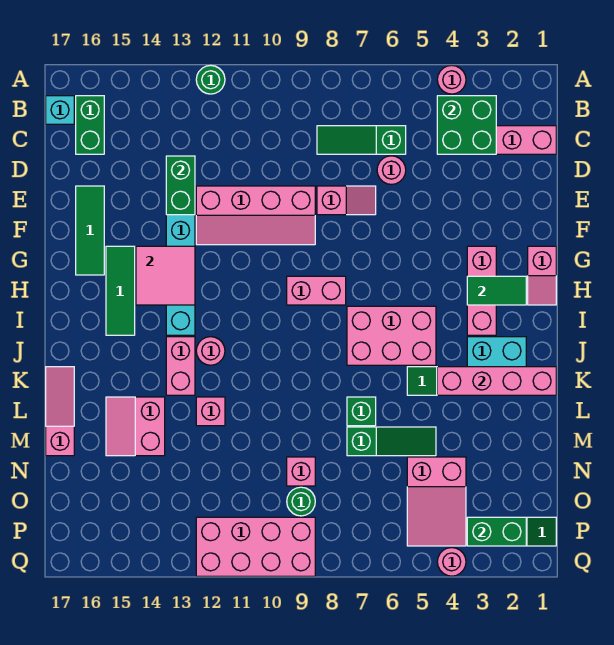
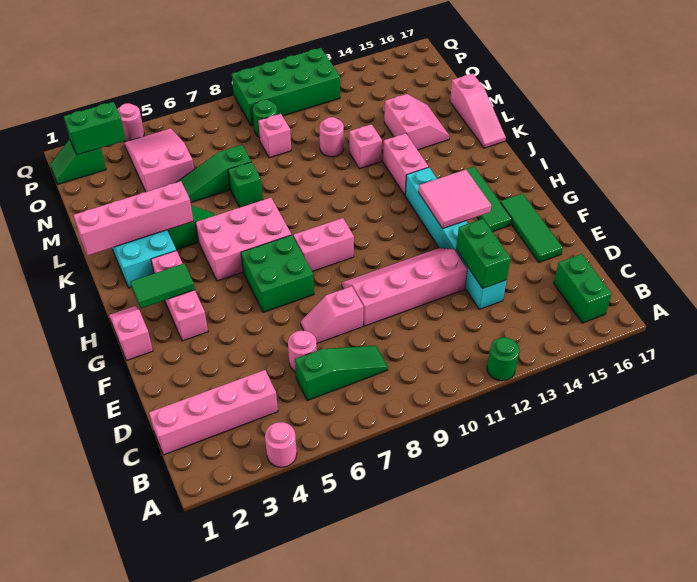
green brick B3:C4 level 2 -> green brick G6:H7 level 1
cyan brick B17 level 1 -> none
pink round brick J12 level 1 -> pink round brick M11 level 1
pink brick P9:Q12 level 1 -> green brick P9:Q12 level 1

